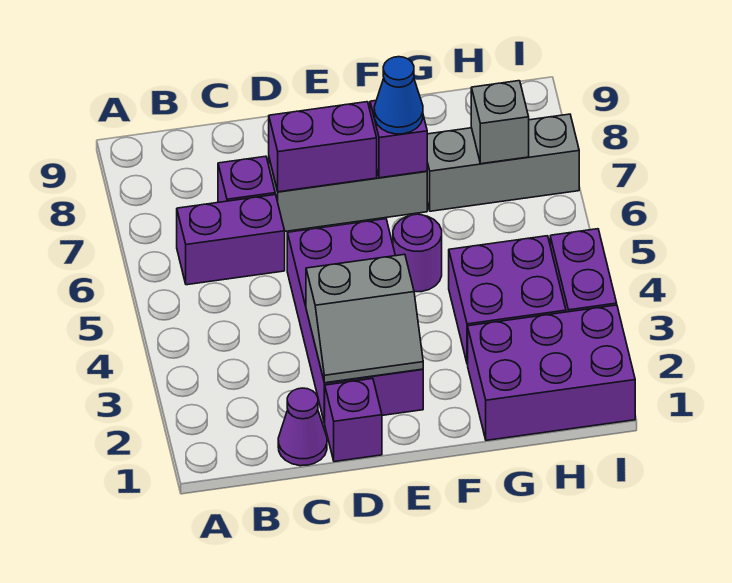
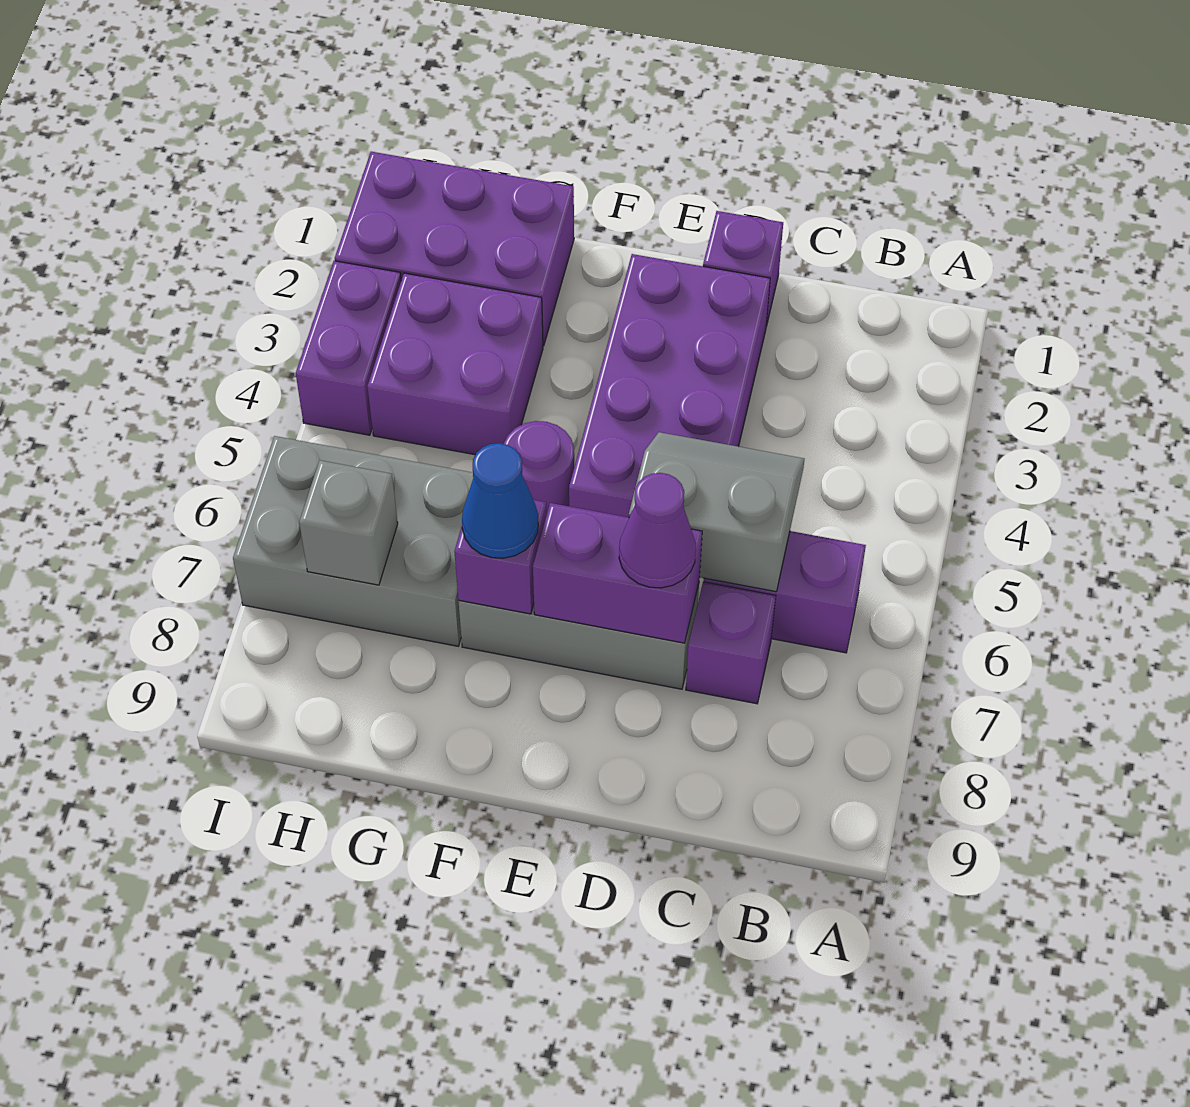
purple cone C1 level 1 -> purple cone D7 level 3
grey slope D2:E3 level 2 top 3 -> grey slope C5:D6 level 2 top 6
grey brick G7:I7 level 1 -> grey brick G6:I7 level 1

